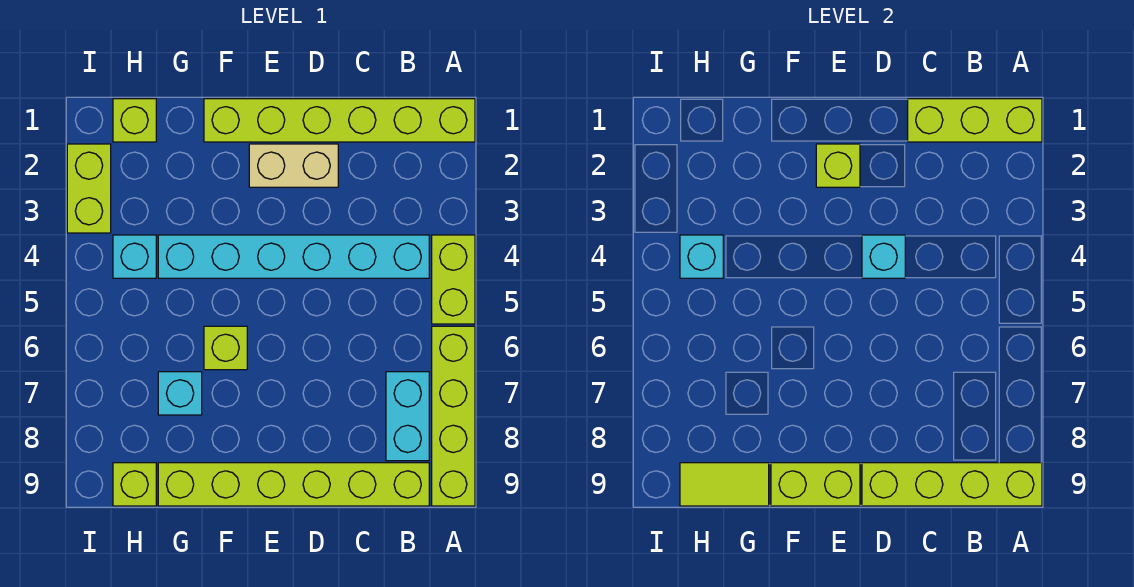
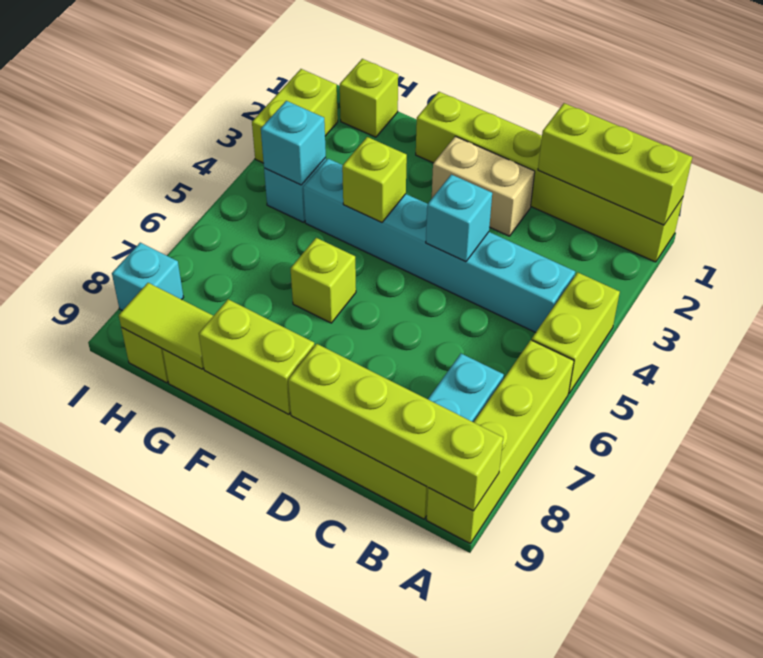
lime brick E2 level 2 -> lime brick F4 level 2
cyan brick G7 level 1 -> cyan brick I8 level 1

